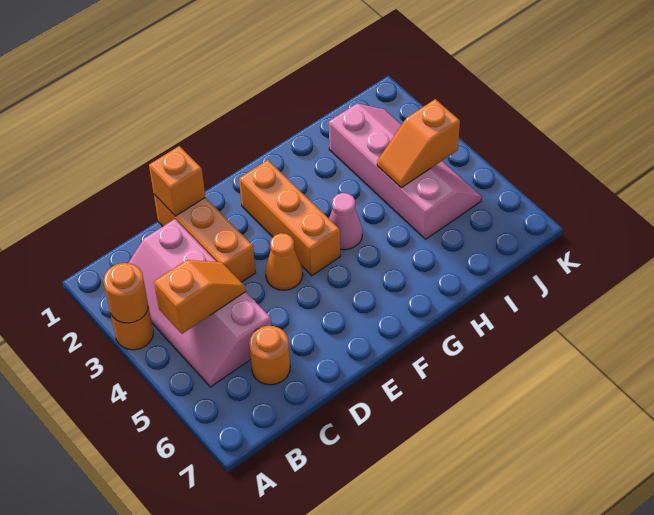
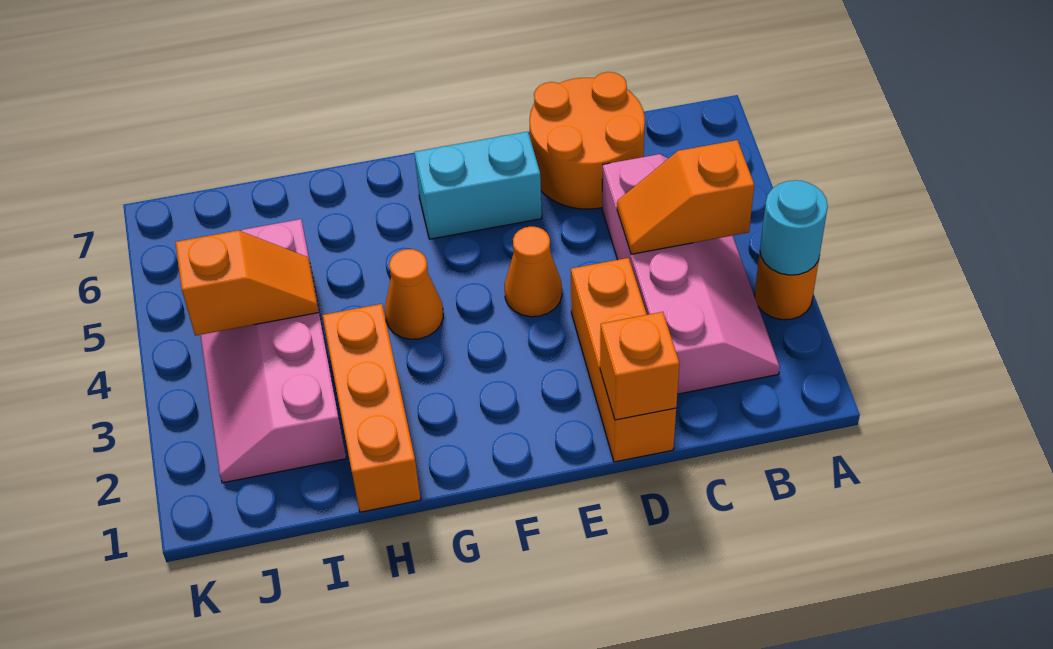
orange round brick A3 level 2 -> cyan round brick A3 level 2
orange round brick C6 level 1 -> orange round brick C6:D7 level 1
none -> cyan brick E6:F6 level 1
orange brick F2:F4 level 1 -> orange brick H1:H3 level 1
pink cone G4 level 1 -> orange cone G4 level 1

